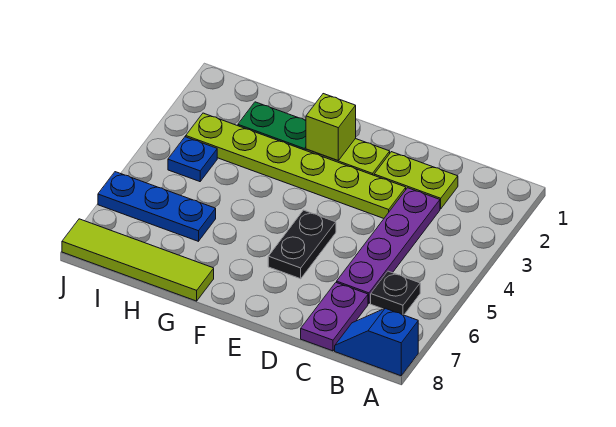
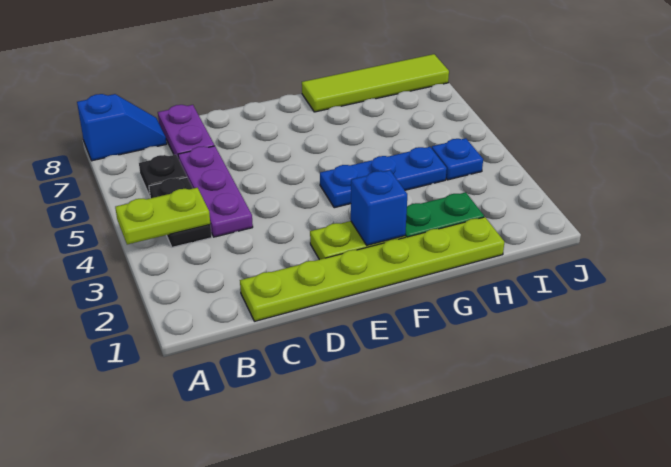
lime plate C2:D2 level 1 -> lime plate A4:B4 level 2
purple plate C3:C6 level 1 -> purple plate C4:C6 level 1
lime plate D3:I3 level 1 -> lime plate C1:H1 level 1
black plate E5:E6 level 1 -> black plate B4:B5 level 1
lime brick F2 level 2 -> blue brick F2 level 2
blue plate H6:J6 level 1 -> blue plate F4:H4 level 1

